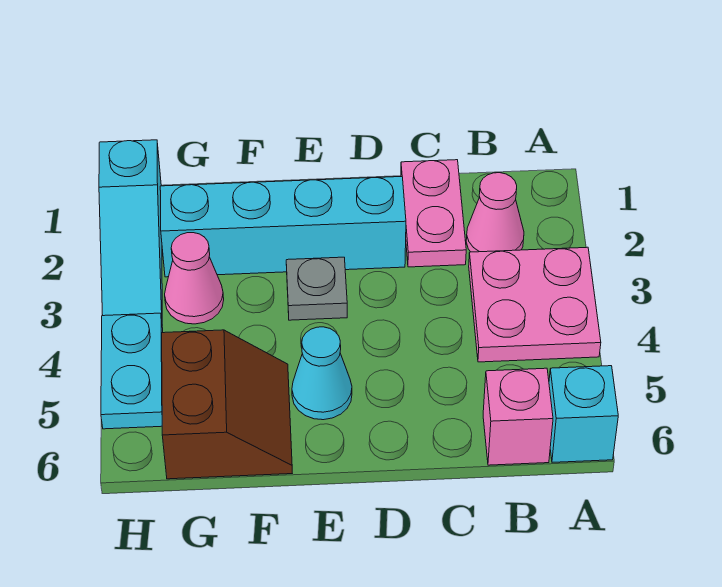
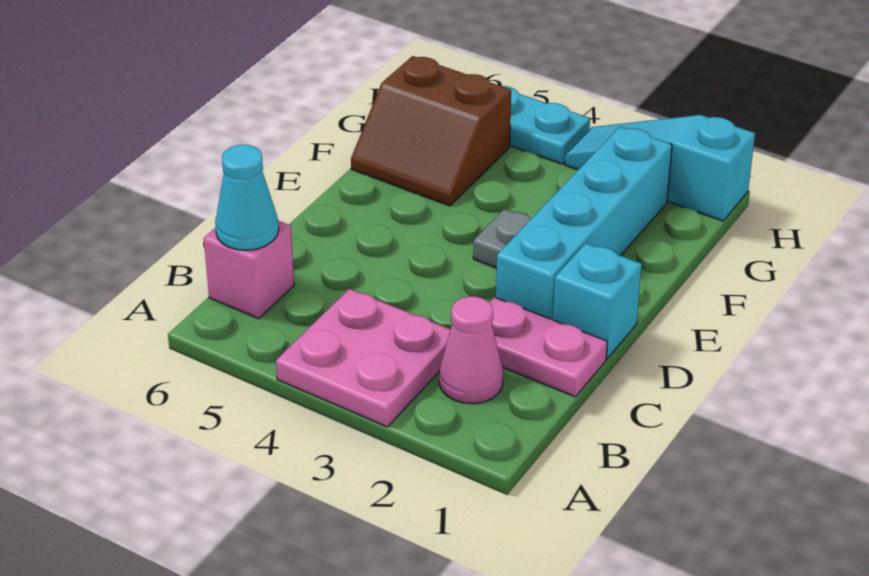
cyan brick A6 level 1 -> cyan brick D1 level 1
cyan cone E5 level 1 -> cyan cone B6 level 2
pink cone G3 level 1 -> none

